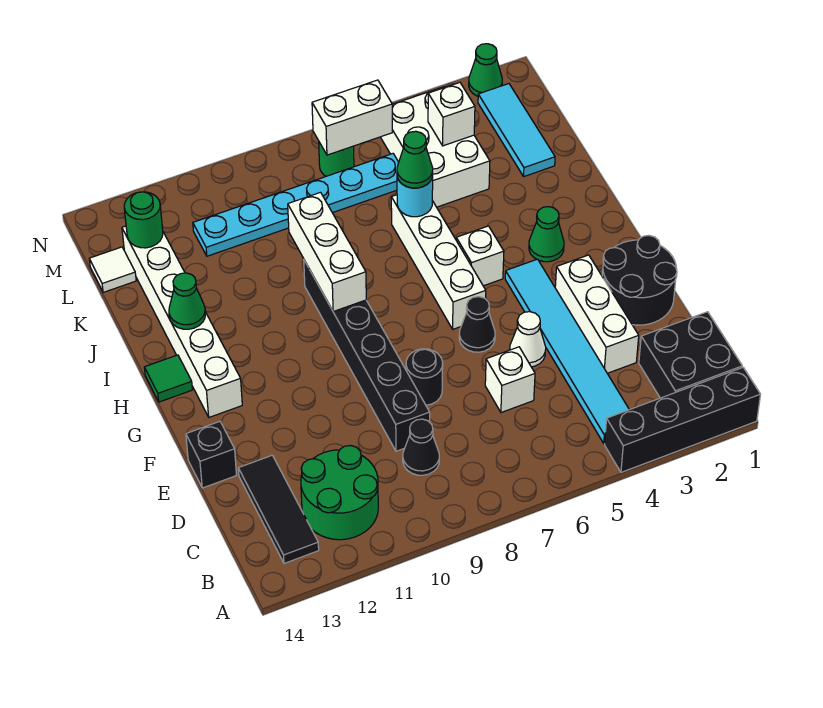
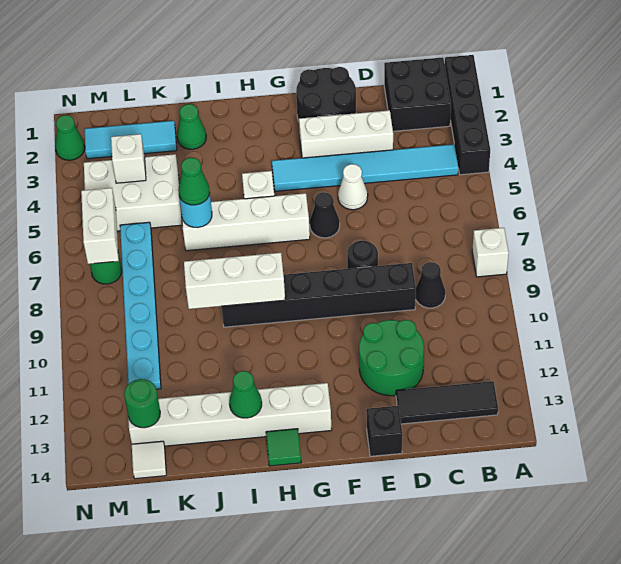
green round brick B11:C12 level 1 -> green round brick D11:E12 level 1
white brick D6 level 1 -> white brick A8 level 1
green cone H3 level 1 -> green cone J2 level 1

